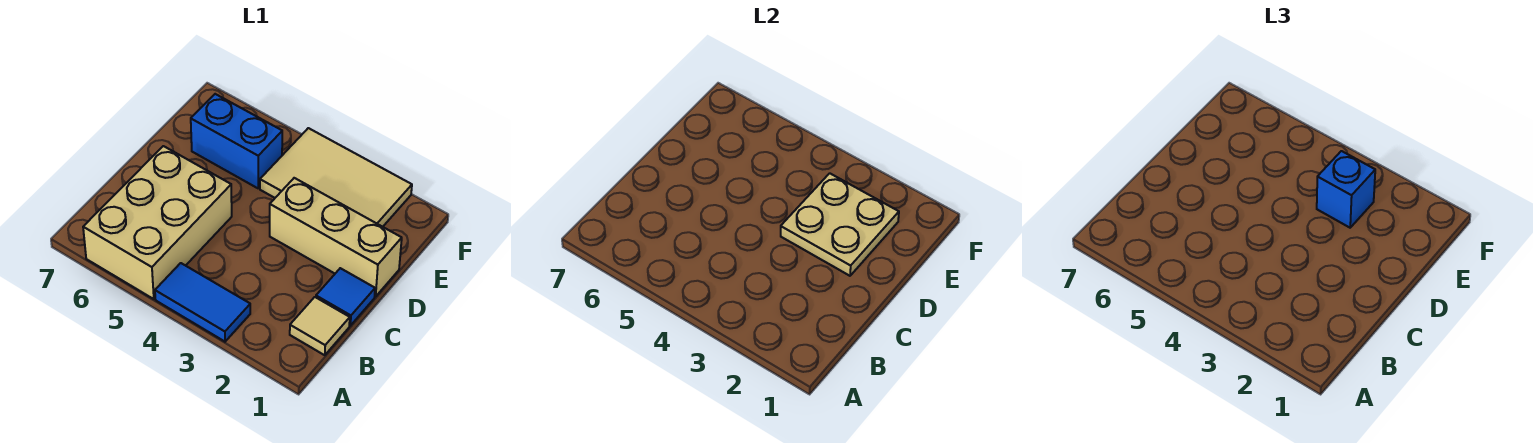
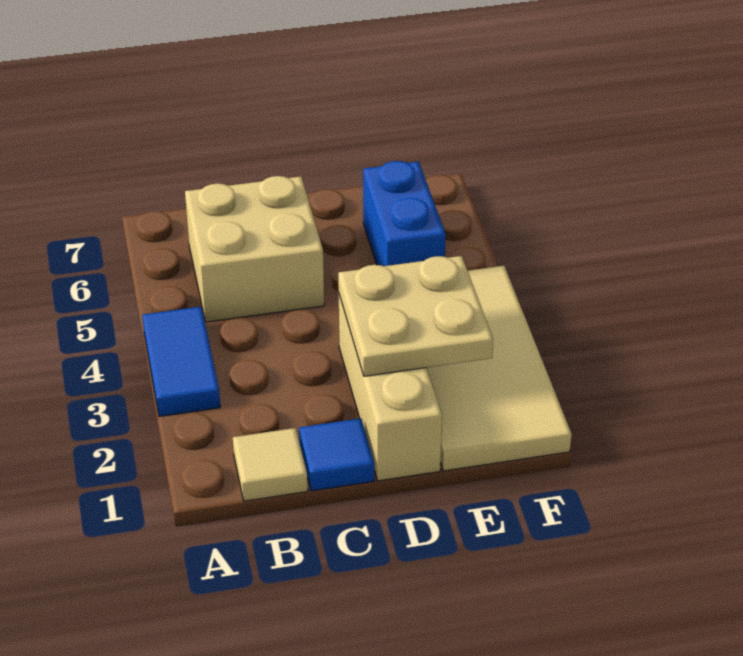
tan brick A5:C6 level 1 -> tan brick B5:C6 level 1
tan tile E2:F4 level 1 -> tan tile E1:F4 level 1
blue brick E3 level 3 -> none

